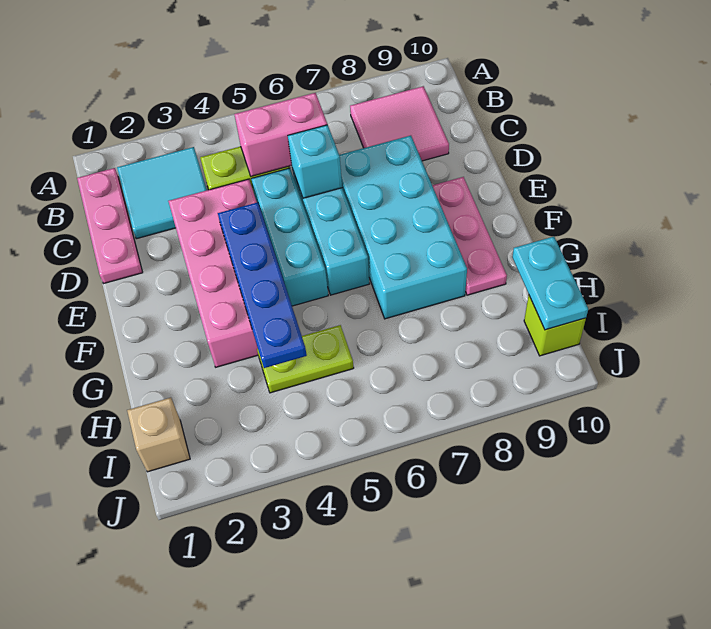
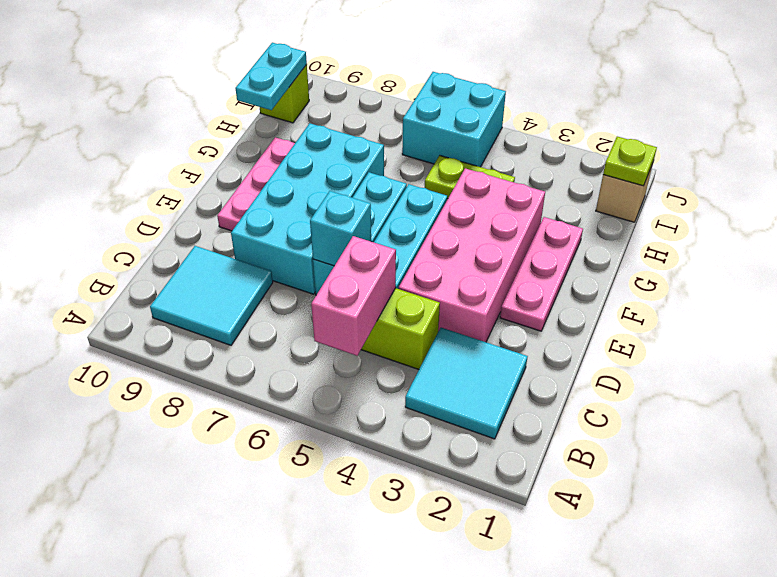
pink plate B1:D1 level 1 -> pink plate E2:G2 level 1
pink tile B8:C9 level 1 -> cyan tile B8:C9 level 1
pink brick C5:C6 level 2 -> pink brick B5:C5 level 2
blue plate E4:H4 level 2 -> none
none -> lime plate I1 level 2
none -> cyan brick I5:J6 level 1

